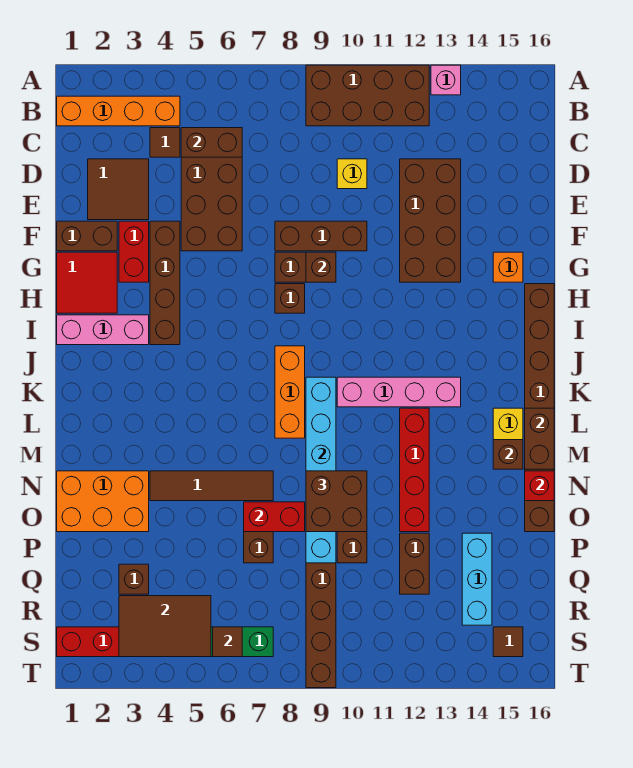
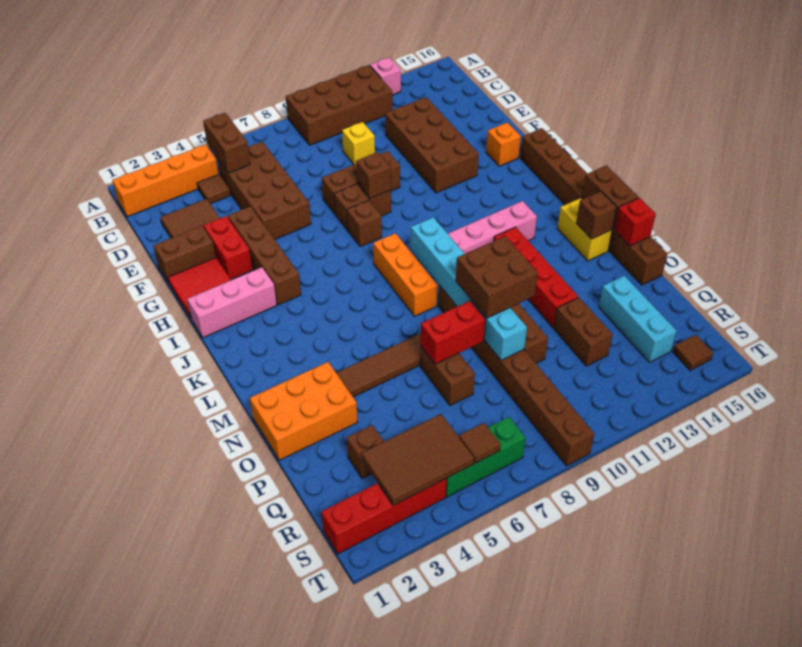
brown brick C5:C6 level 2 -> brown brick B5:C5 level 2

